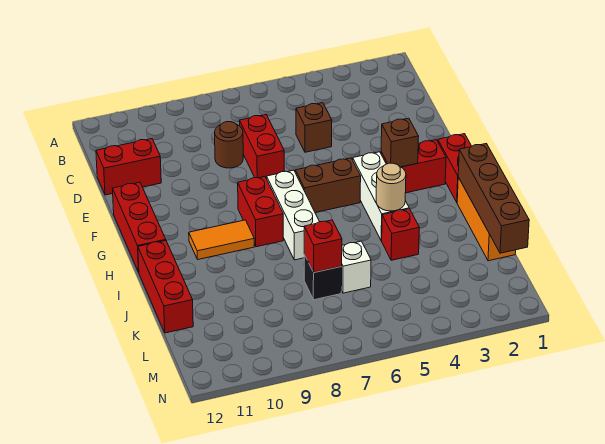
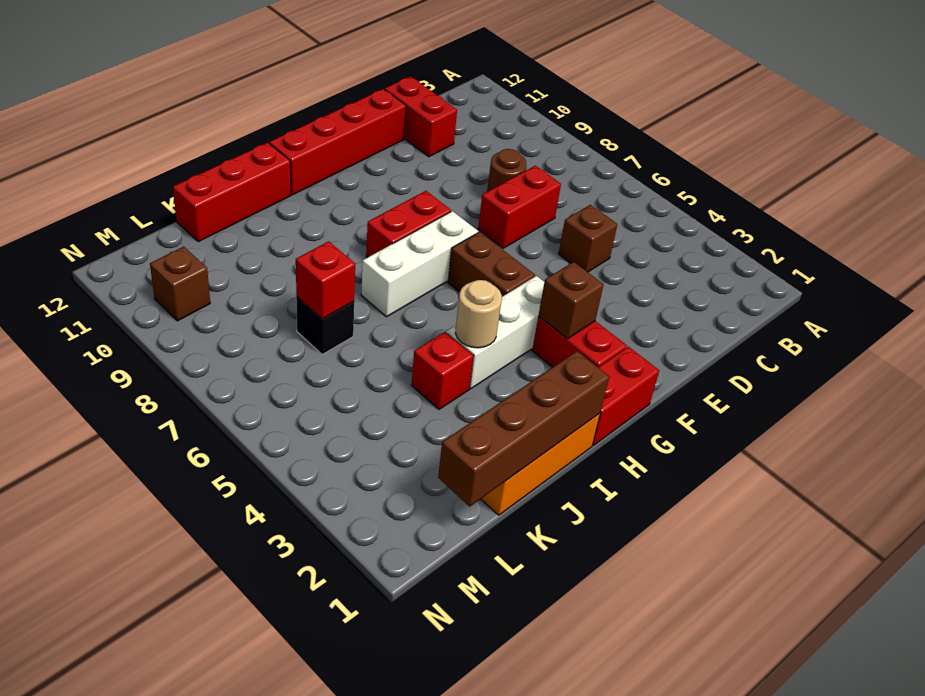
red brick F12:H12 level 1 -> red brick E12:H12 level 1
orange tile H9:H10 level 1 -> none
white brick K6 level 1 -> none
none -> brown brick M10 level 1

